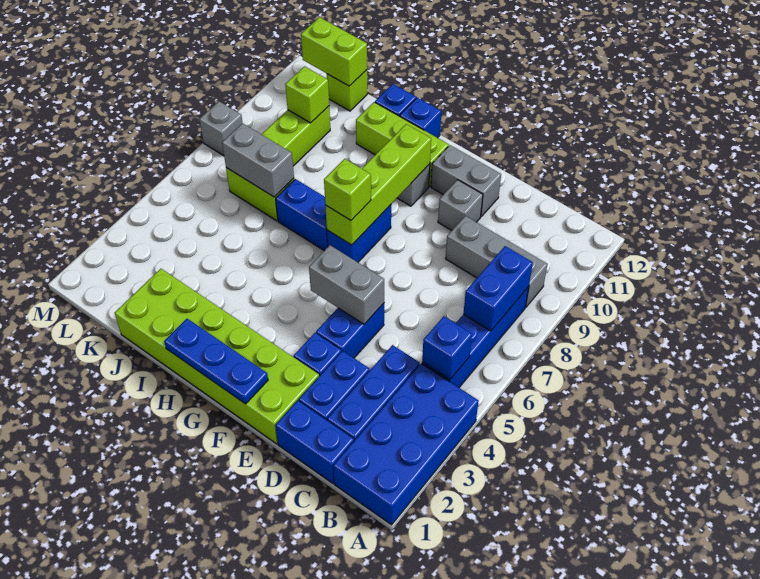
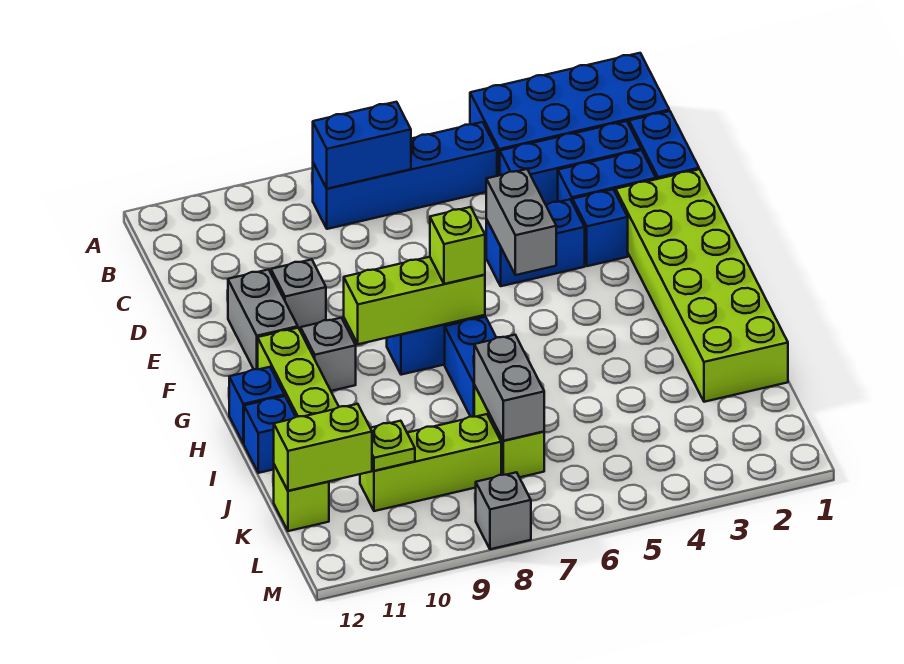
blue brick B5 level 2 -> none
grey brick B9:D9 level 1 -> none
blue plate F1:H1 level 2 -> none
lime brick G7:G10 level 2 -> lime brick G7:G9 level 2
lime brick K10 level 2 -> lime plate K10 level 2
lime brick K12:L12 level 2 -> lime brick K11:K12 level 2

